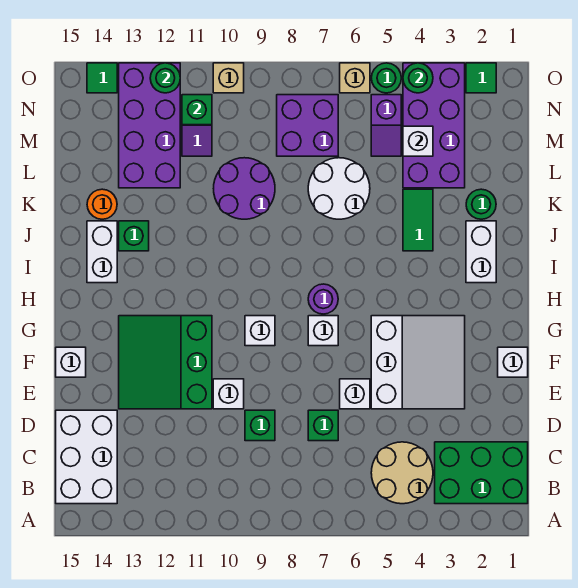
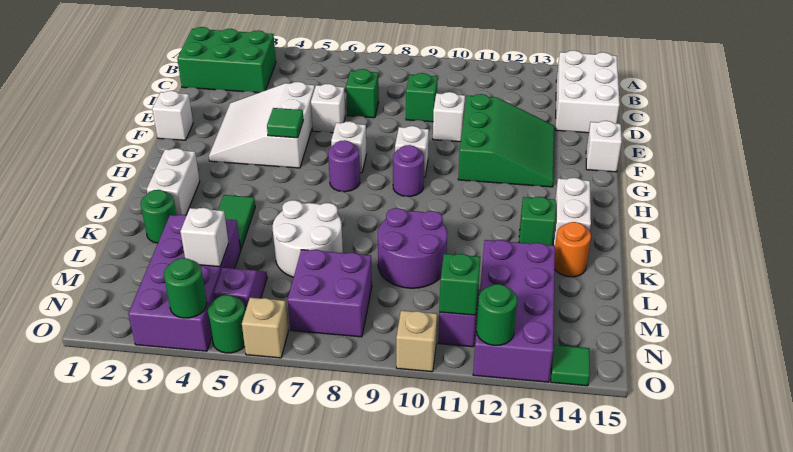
tan round brick B4:C5 level 1 -> none
none -> purple round brick H9 level 1
green tile O2 level 1 -> green tile G5 level 2

